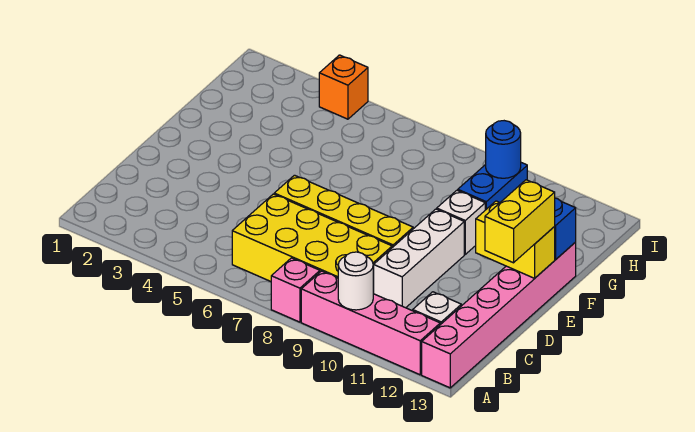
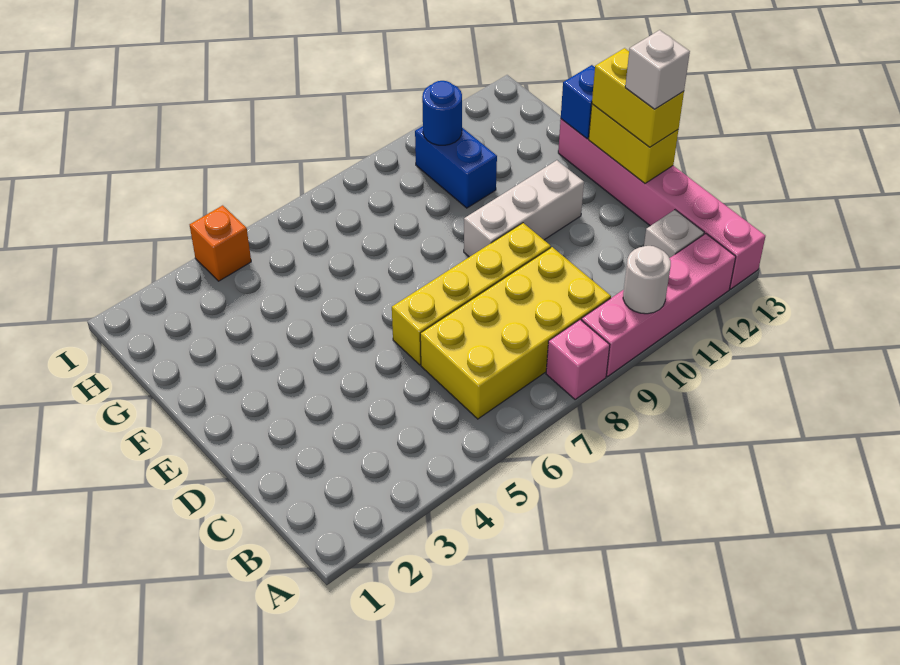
white brick C10:E10 level 1 -> white brick E9:E11 level 1
yellow brick E12:E13 level 2 -> yellow brick D13:E13 level 2
white brick F10 level 1 -> white brick D13 level 4

